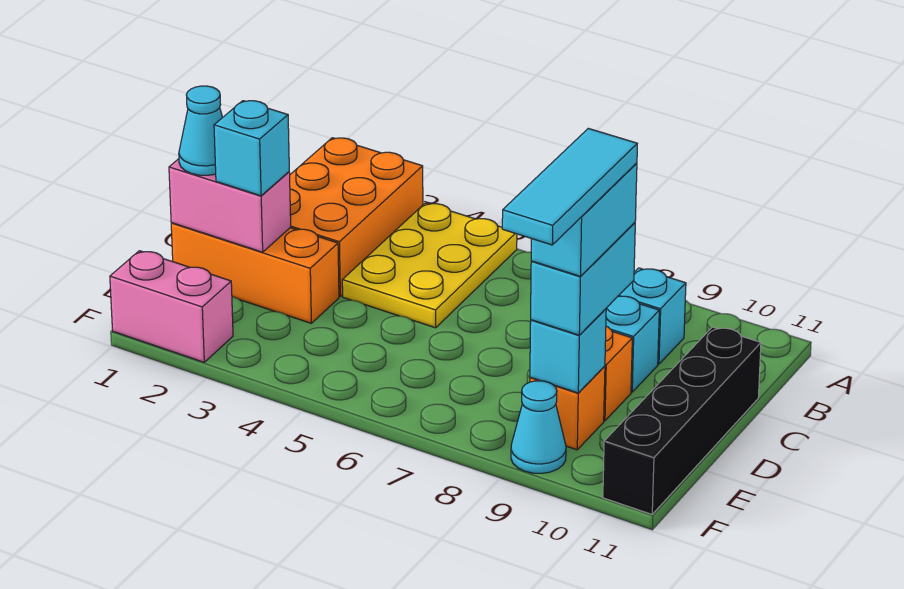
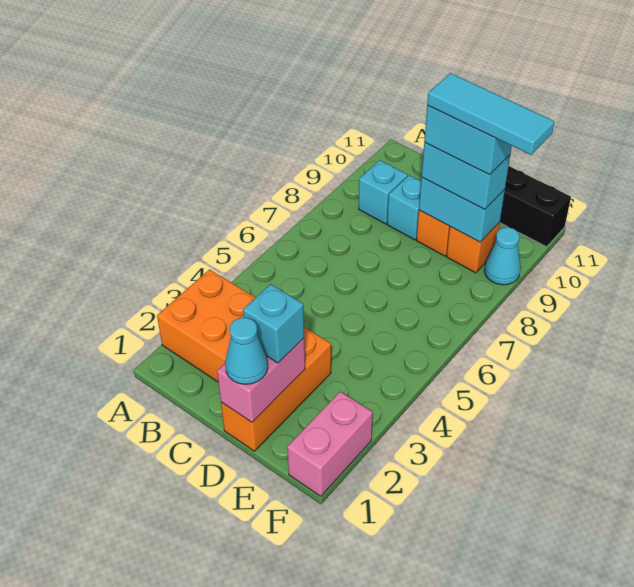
yellow plate A4:C5 level 1 -> none
cyan brick E9 level 2 -> cyan brick D9:E9 level 2

